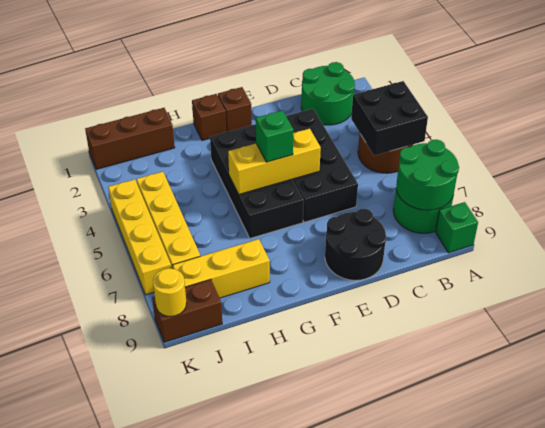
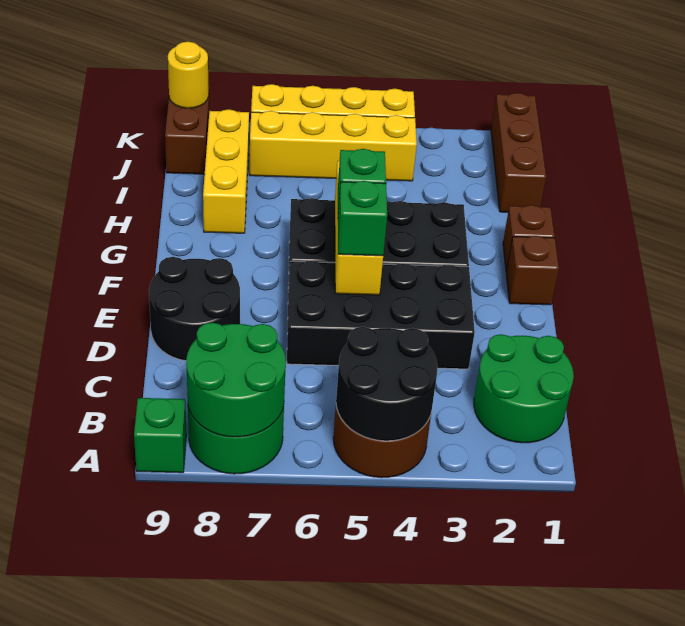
black brick A4:B5 level 2 -> black round brick A4:B5 level 2
none -> green brick E5 level 3

